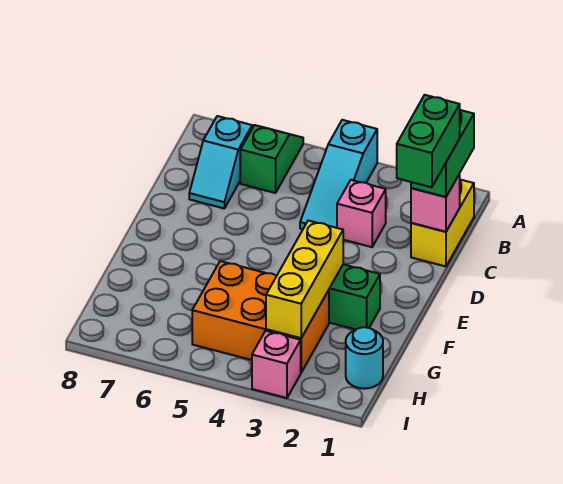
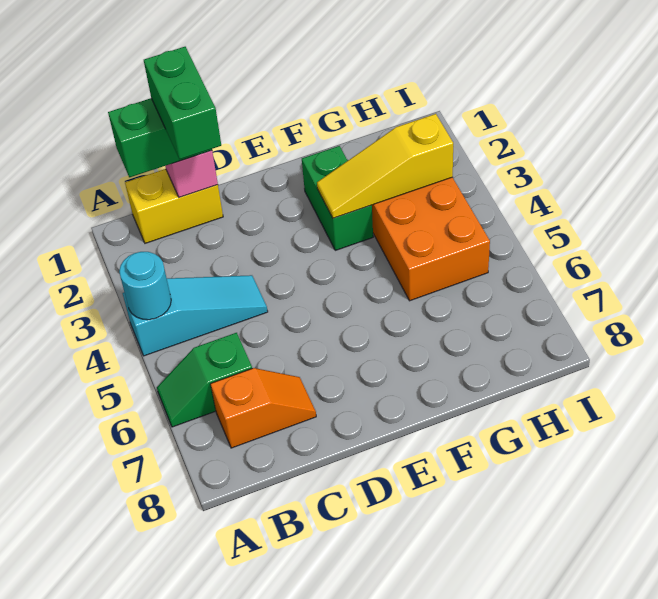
cyan slope B7:C7 level 1 top B -> orange slope B7:C7 level 1 top B
green brick C1:D1 level 4 -> green brick C1:C2 level 4
pink brick C3 level 1 -> none
yellow brick F3:H3 level 2 -> yellow slope F3:H3 level 2 top H
cyan round brick H1 level 1 -> cyan round brick A4 level 2
pink brick I3 level 1 -> none

